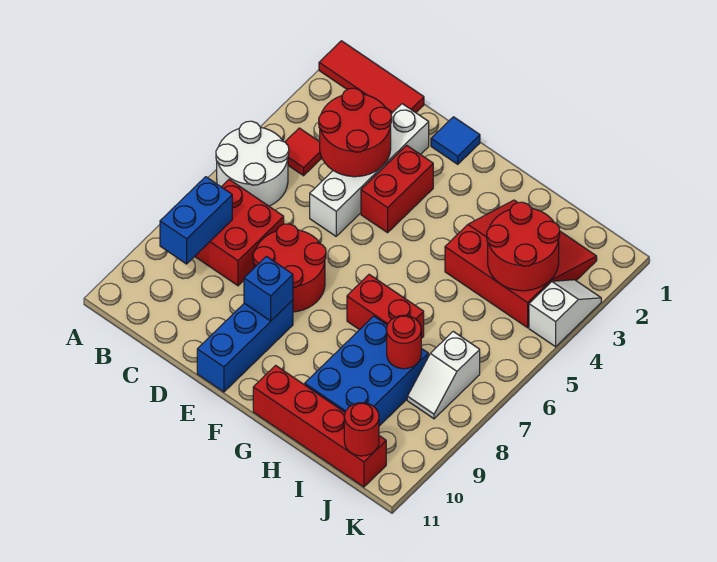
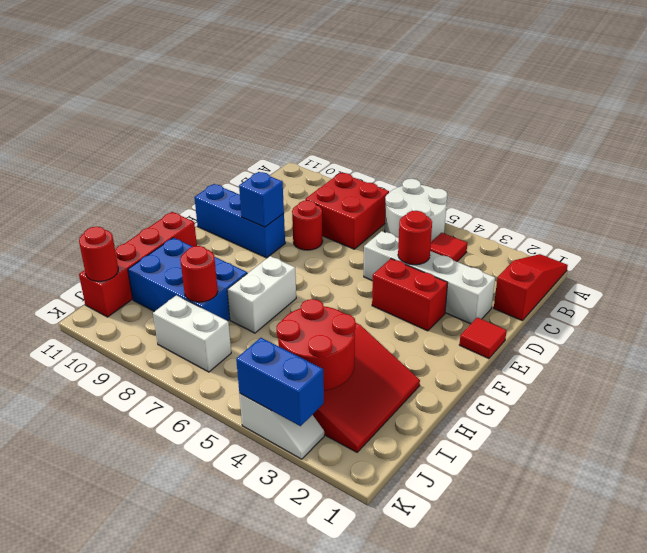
red tile A1:C1 level 1 -> red slope A1:C1 level 1 top C
blue brick B8:B9 level 2 -> blue brick K3:K4 level 2
red round brick C3:D4 level 2 -> red round brick D4 level 2
red round brick D7:E8 level 1 -> red round brick D8 level 1
blue tile E1 level 1 -> red tile E1 level 1
red brick G7:H7 level 1 -> white brick G7:H7 level 1
white slope J7:J8 level 1 top 7 -> white brick J7:J8 level 1

